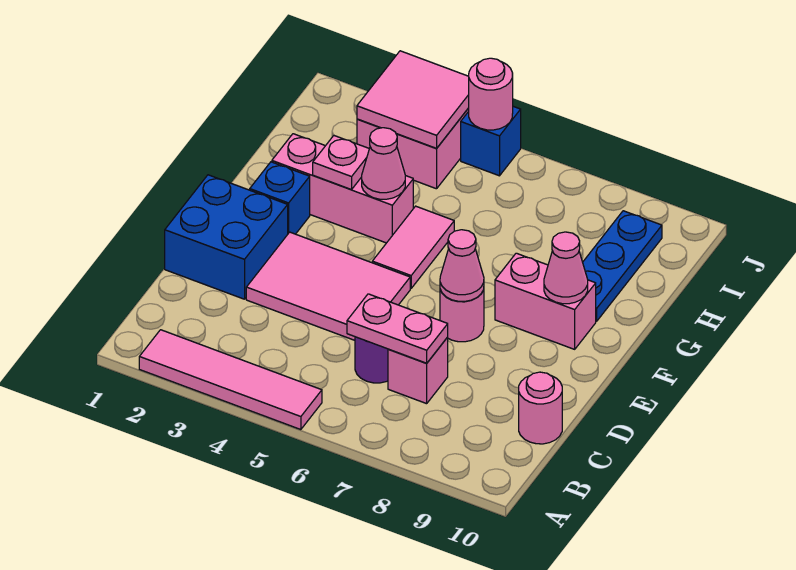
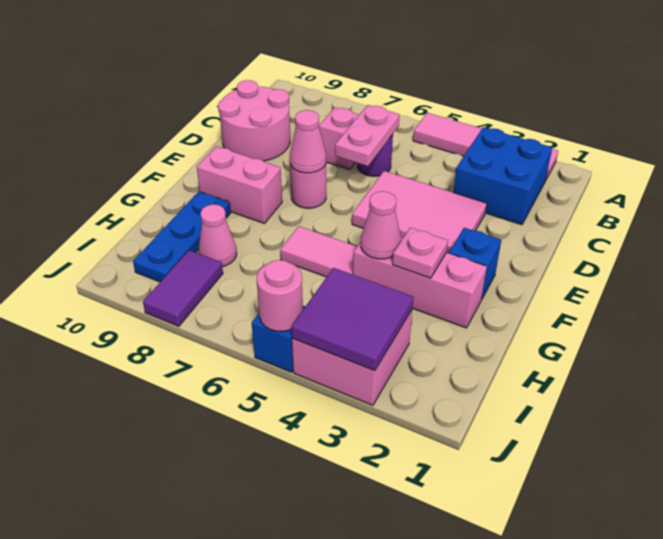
pink plate C6:C7 level 2 -> pink plate C6:D6 level 2
pink round brick C10 level 1 -> pink round brick C9:D10 level 1
blue brick D1:E2 level 1 -> blue brick B2:C3 level 1
pink tile F5:G5 level 1 -> pink tile G5:G6 level 1
pink cone F9 level 2 -> pink cone H8 level 1
pink tile I3:J4 level 2 -> purple tile I3:J4 level 2
none -> purple tile I8:J8 level 1

